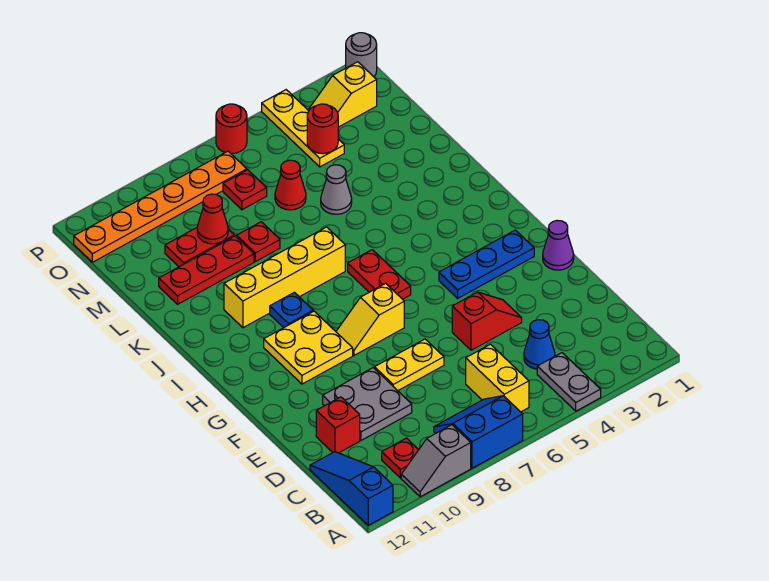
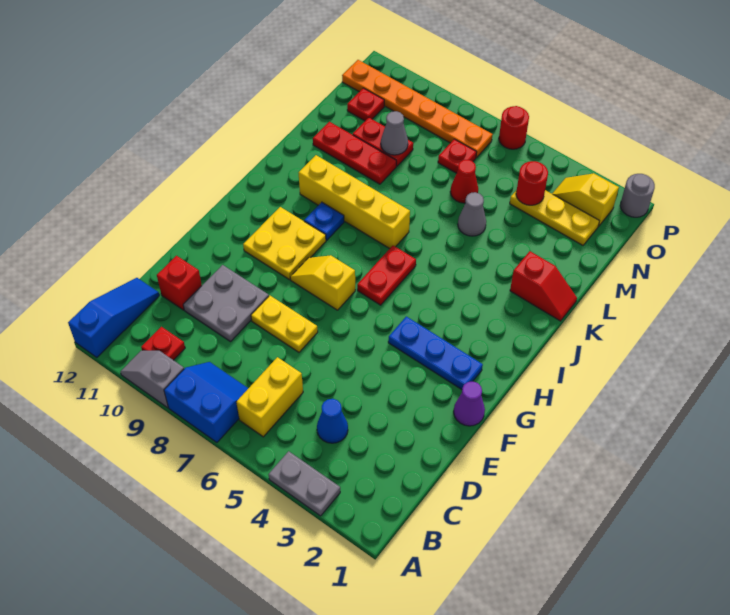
grey plate A4:B4 level 1 -> grey plate A3:A4 level 1
red slope E4:E5 level 1 top 5 -> red slope K1:K2 level 1 top 2
red plate L8 level 1 -> red plate N11 level 1
red cone M9 level 2 -> grey cone M9 level 2
yellow plate N4:P4 level 1 -> yellow plate N2:N4 level 1

